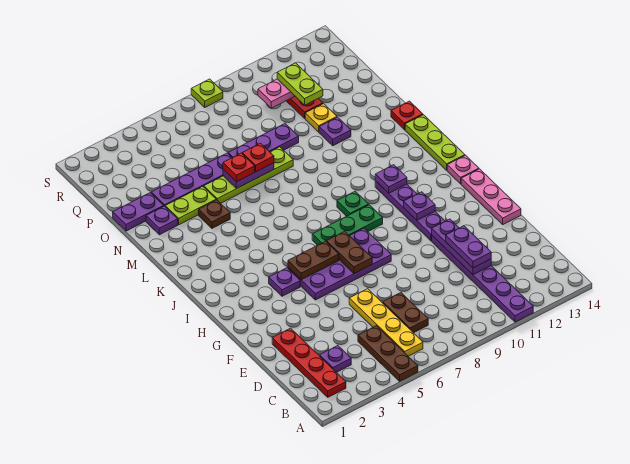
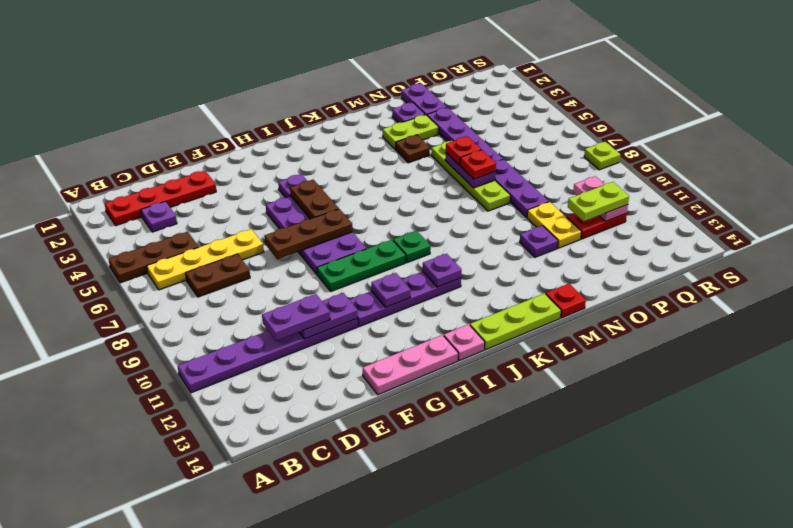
purple plate D11:F11 level 2 -> purple plate E11:F11 level 2
brown plate G7:H7 level 2 -> brown plate F7:H7 level 2
green plate I7:I9 level 1 -> green plate G9:I9 level 1
lime plate N3:N4 level 1 -> lime plate M3:N3 level 1
yellow plate O11 level 1 -> yellow plate O10:O11 level 1

